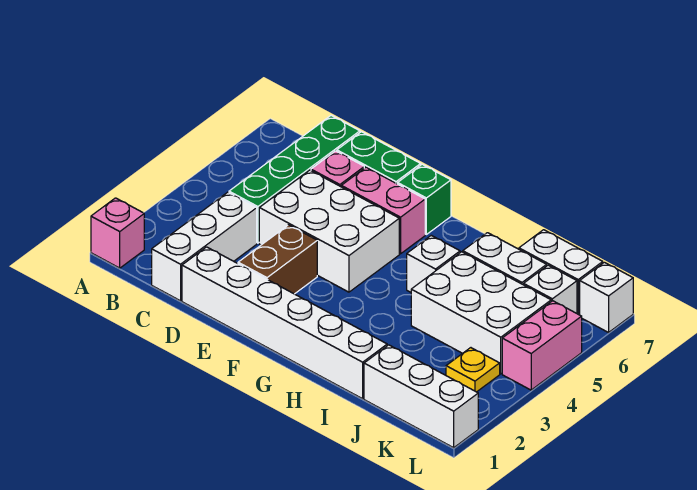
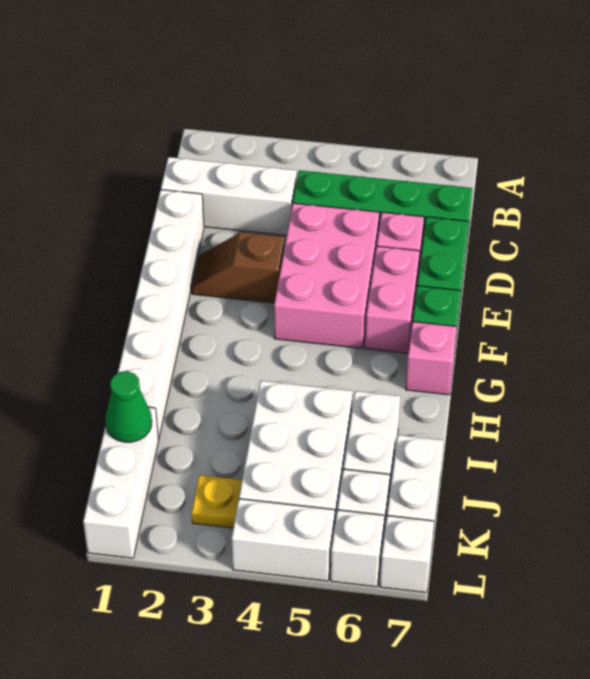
pink brick A1 level 1 -> pink brick G7 level 1
white brick D4:F5 level 1 -> pink brick D4:F5 level 1
brown brick E2:E3 level 1 -> brown slope E2:E3 level 1 top 3
white brick H5 level 1 -> white brick L6 level 1
none -> green cone J1 level 2
pink brick L4:L5 level 1 -> white brick L4:L5 level 1

